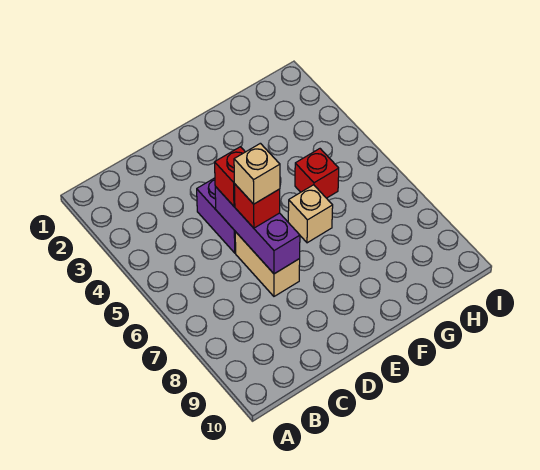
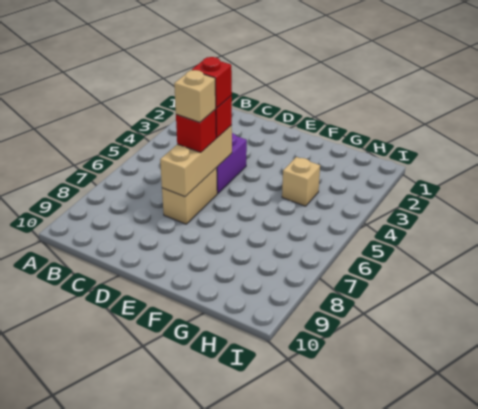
purple brick D5:D7 level 2 -> tan brick D5:D7 level 2
tan brick F6 level 1 -> tan brick G4 level 1
red brick G5 level 1 -> red brick D5 level 4

